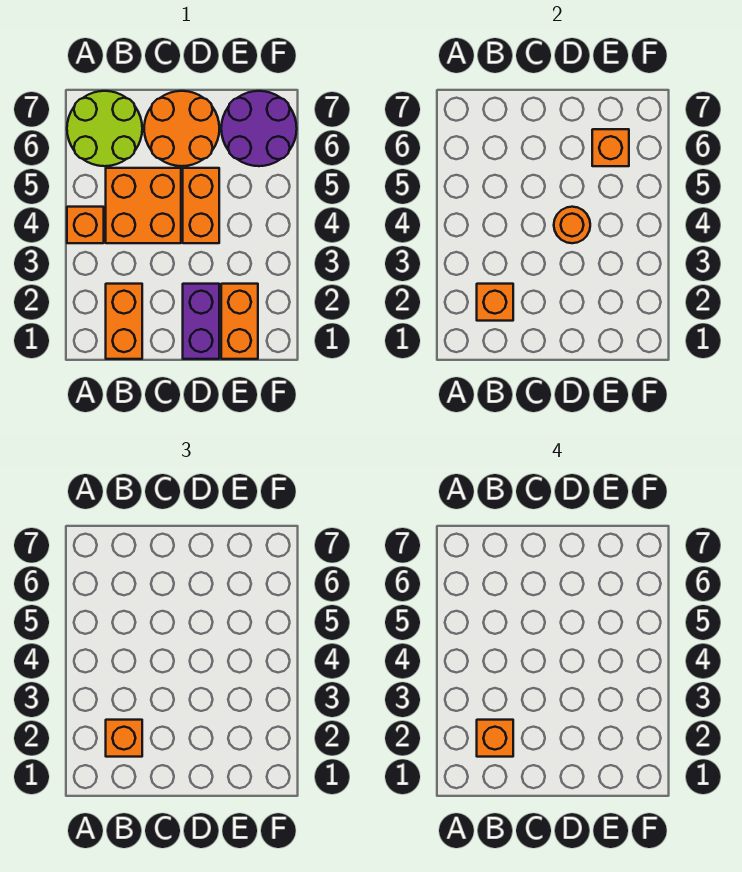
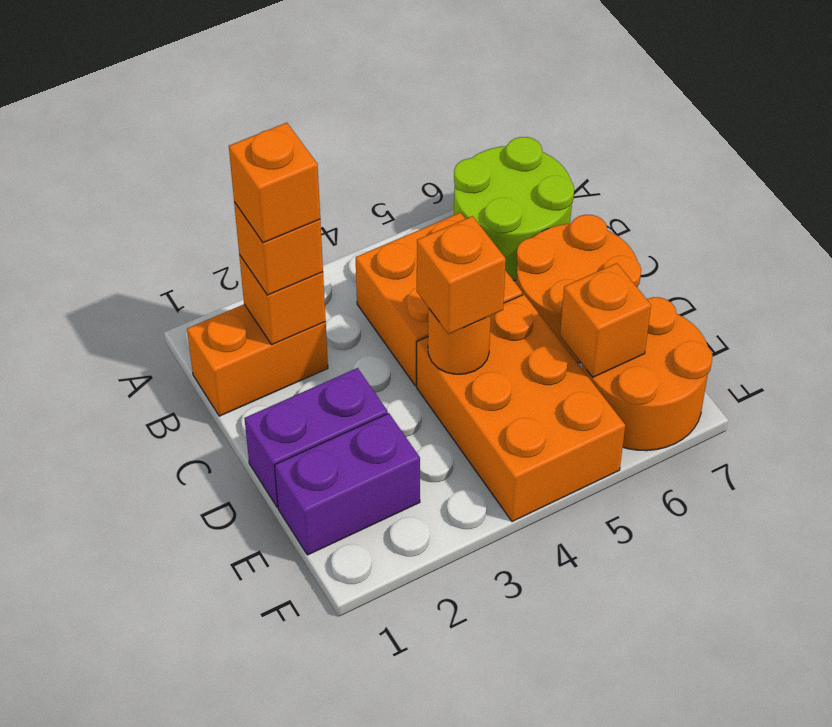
orange brick A4 level 1 -> orange brick D4 level 3
orange brick D4:D5 level 1 -> orange brick D4:F5 level 1
orange brick E1:E2 level 1 -> purple brick E1:E2 level 1
purple round brick E6:F7 level 1 -> orange round brick E6:F7 level 1

